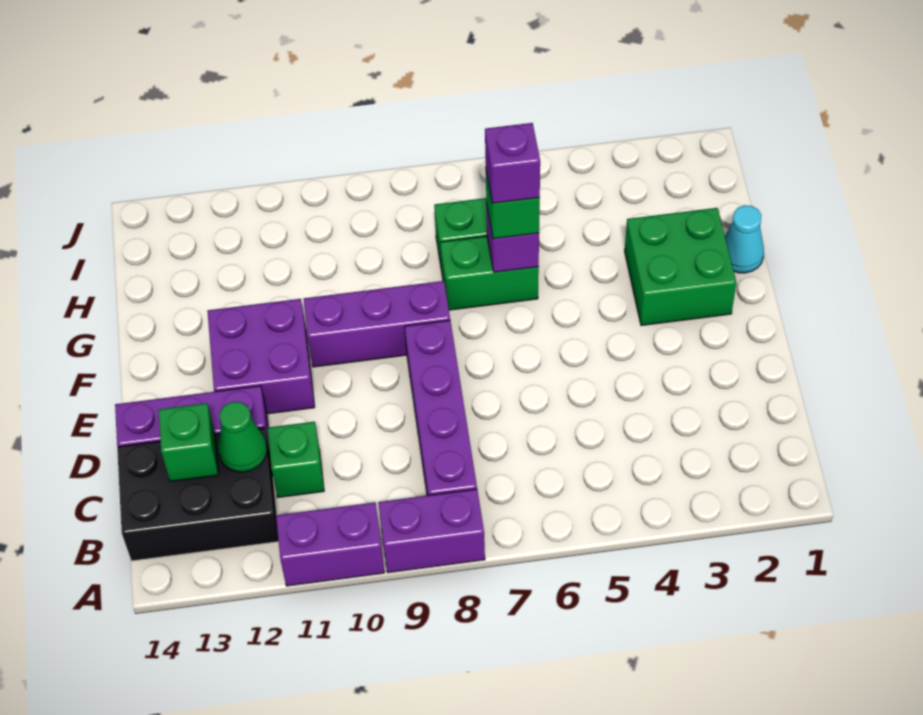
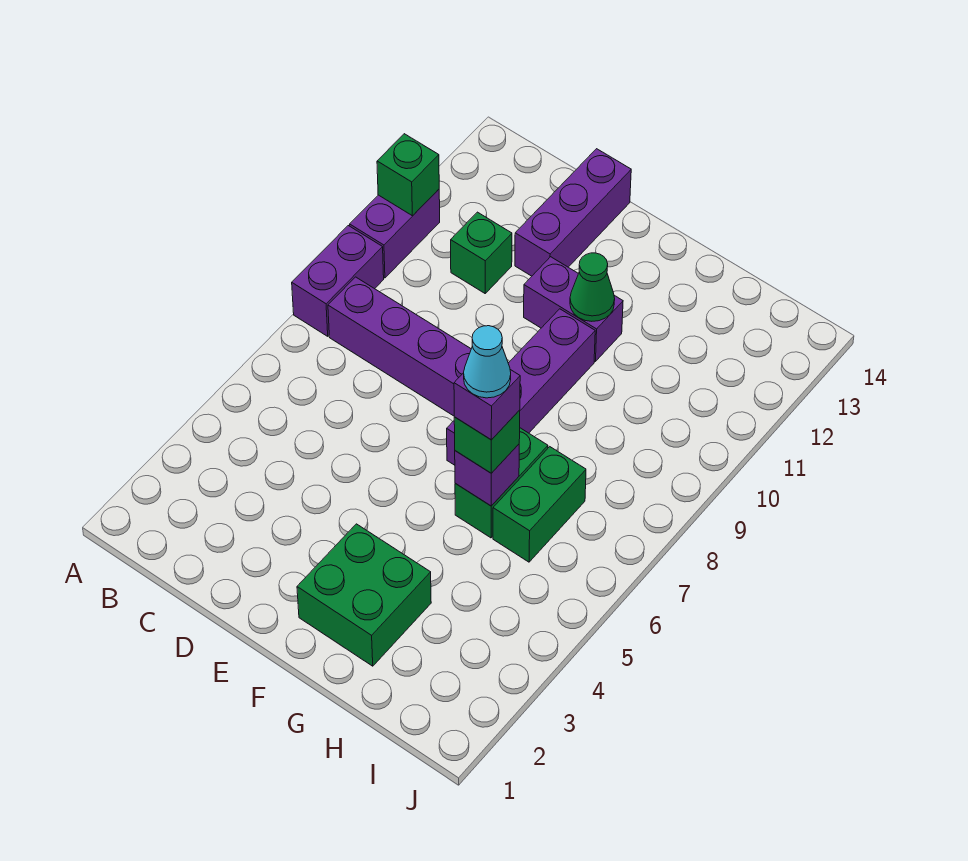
black brick B12:C14 level 1 -> none
green cone C12 level 2 -> green cone F11 level 2
green brick C13 level 2 -> green brick A11 level 2
purple brick E11:F12 level 1 -> purple brick E11:F11 level 1
purple brick F8:F10 level 1 -> purple brick F7:F10 level 1
cyan cone G1 level 1 -> cyan cone G6 level 5

